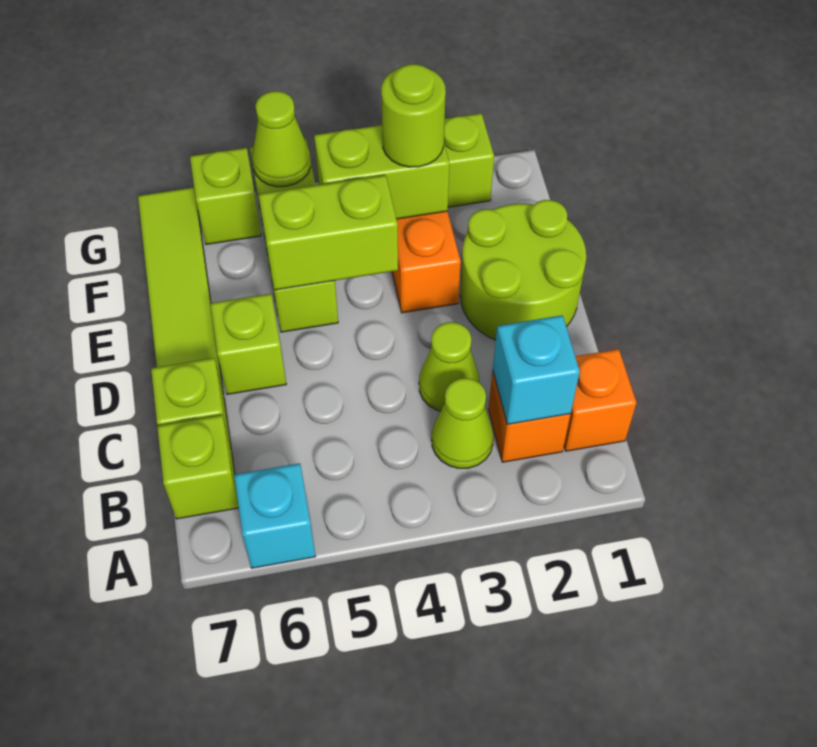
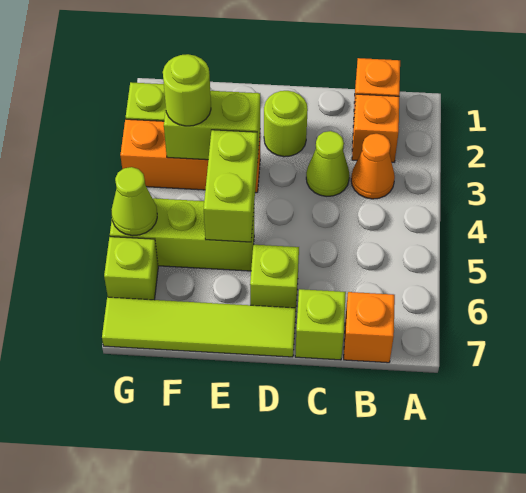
cyan brick A6 level 1 -> none
cyan brick B2 level 2 -> none
lime cone B3 level 1 -> orange cone B3 level 1
lime brick B7 level 1 -> orange brick B7 level 1
lime round brick D1:E2 level 1 -> lime round brick D2 level 1
lime brick F3:F4 level 2 -> lime brick E3:F3 level 2

